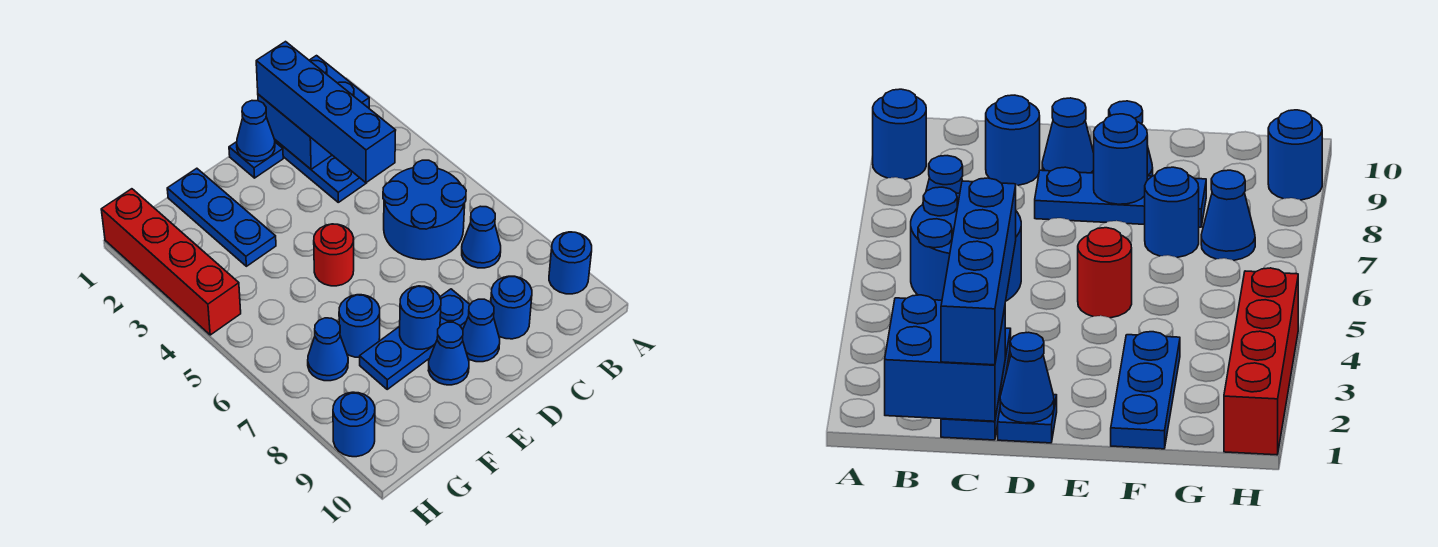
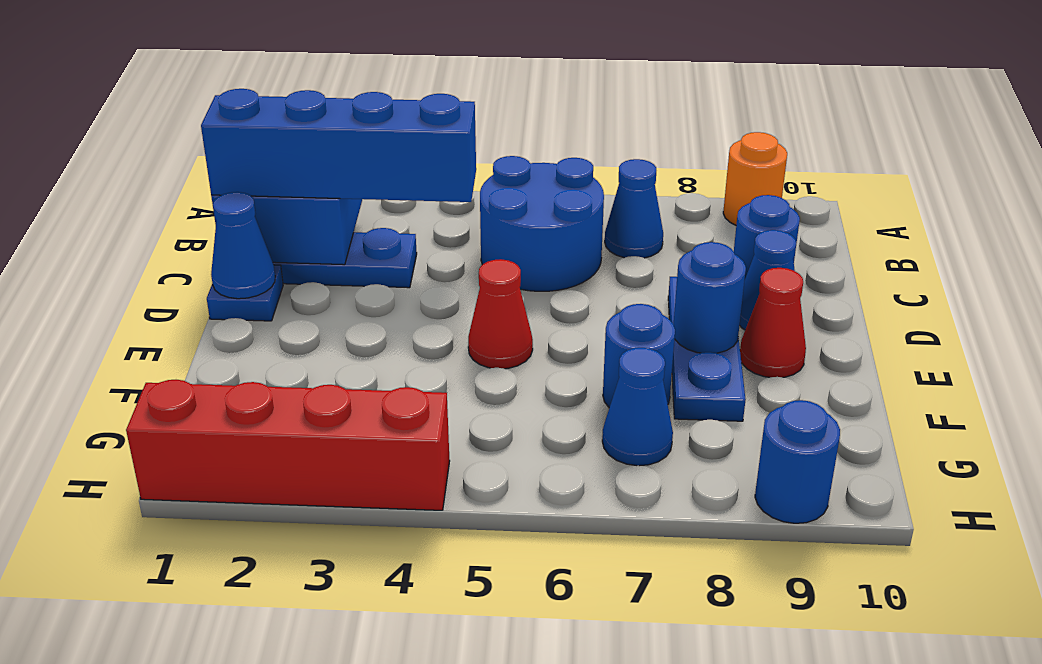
blue round brick A9 level 1 -> orange round brick A9 level 1
red round brick E5 level 1 -> red cone E5 level 1
blue cone E9 level 1 -> red cone E9 level 1
blue plate F1:F3 level 1 -> none

